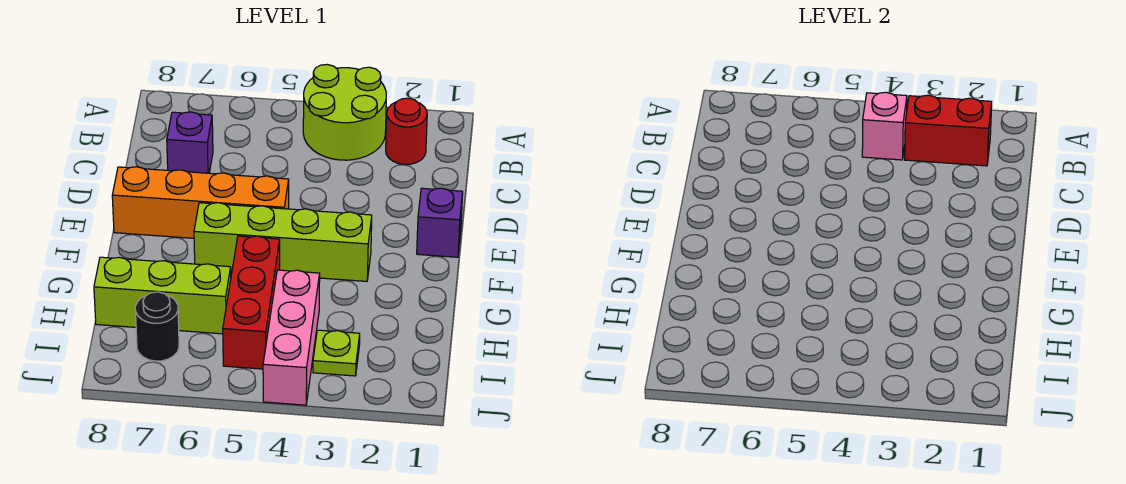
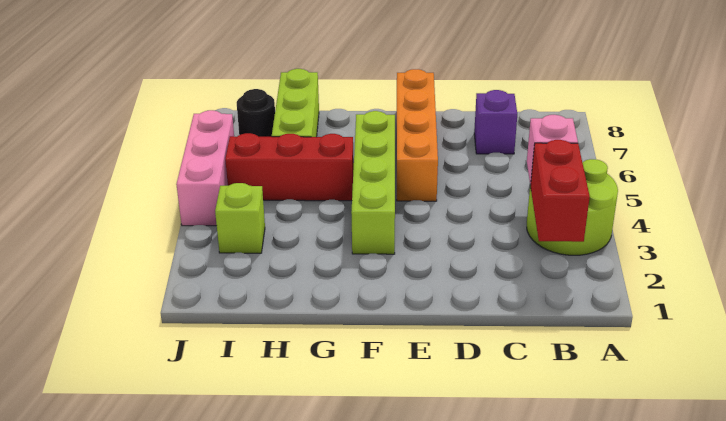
red round brick B2 level 1 -> none
purple brick E1 level 1 -> none
pink brick H4:J4 level 1 -> pink brick J4:J6 level 1
lime plate I3 level 1 -> lime brick I3 level 1

